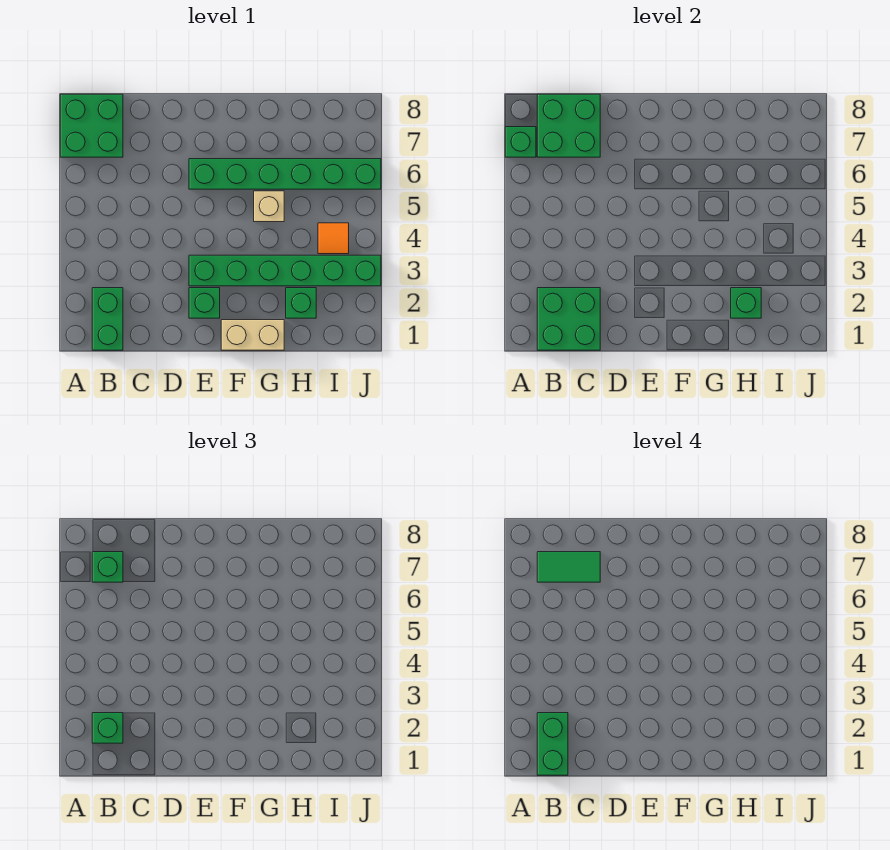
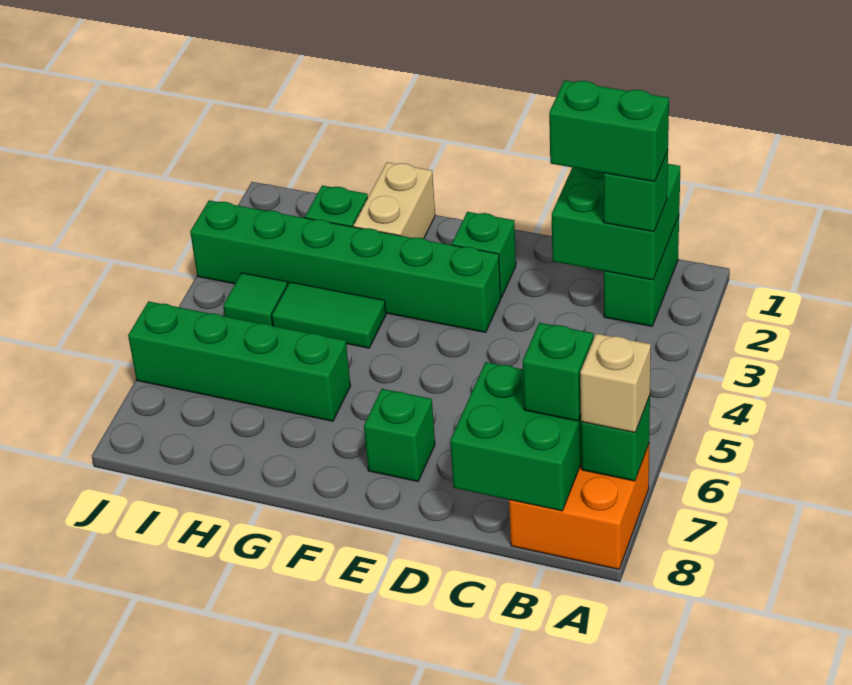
green brick A7:B8 level 1 -> orange brick A7:B8 level 1
green brick B1:B2 level 4 -> green brick B2:C2 level 4
green tile B7:C7 level 4 -> green tile G4:H4 level 1
green brick E6:J6 level 1 -> green brick G6:J6 level 1
tan brick F1:G1 level 1 -> tan brick G1:G2 level 1
tan brick G5 level 1 -> tan brick A7 level 3
green brick H2 level 2 -> green brick E7 level 1
orange tile I4 level 1 -> green tile I4 level 1

